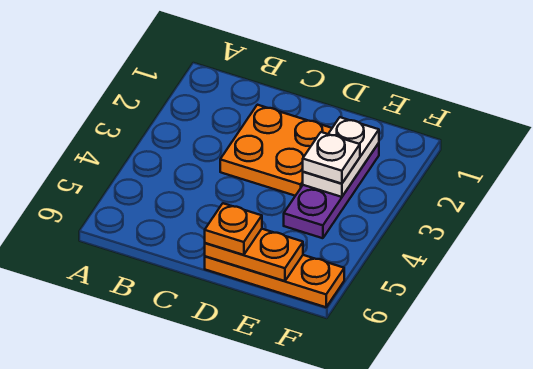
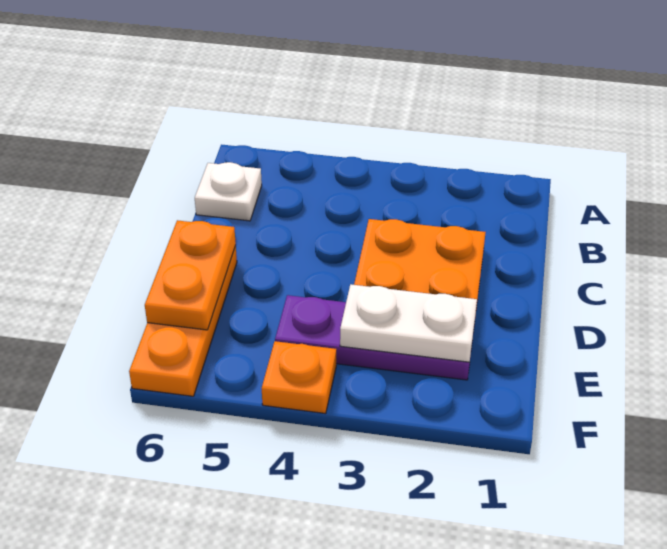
orange plate D6 level 3 -> orange plate F4 level 1
white plate E3 level 3 -> white plate B6 level 1

